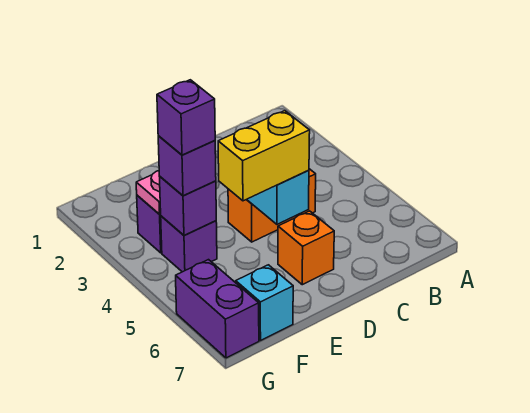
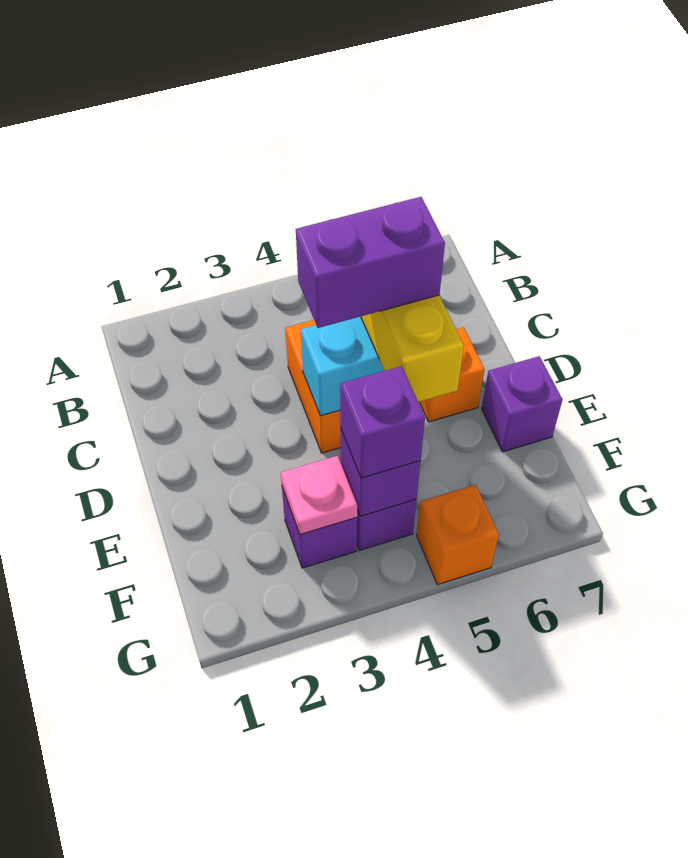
purple brick F4 level 4 -> purple brick E7 level 1
cyan brick F7 level 1 -> none
none -> orange brick G5 level 1
purple brick G6:G7 level 1 -> purple brick D4:D5 level 4

